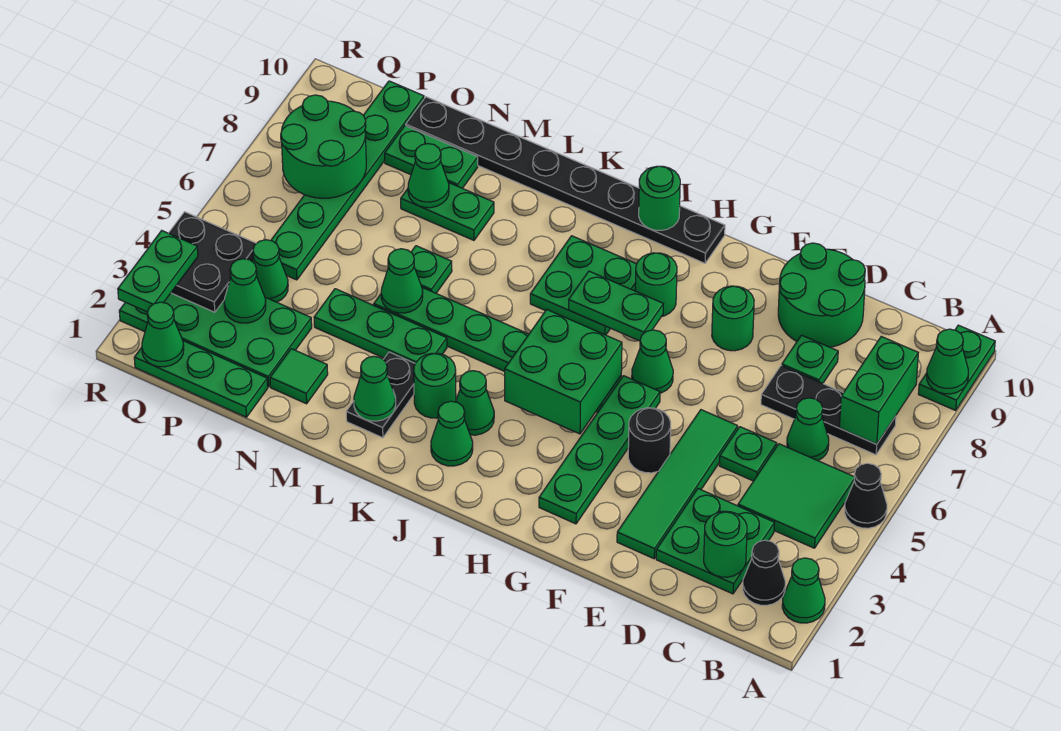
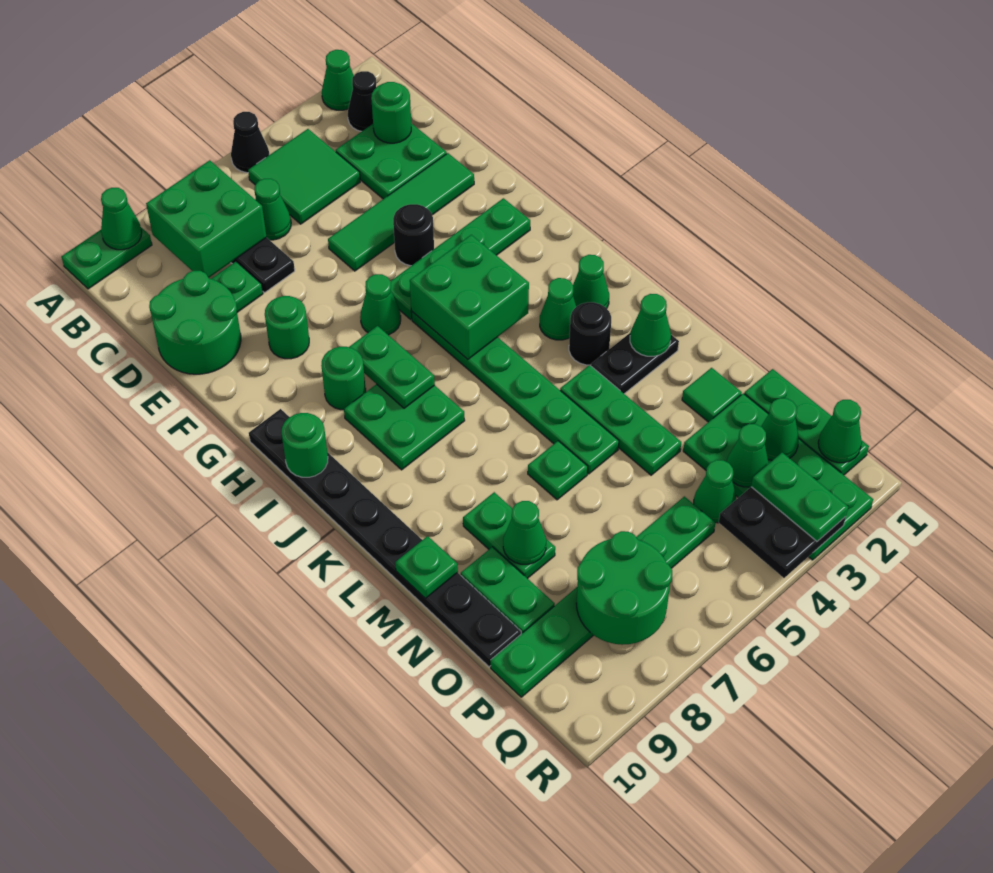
green brick B7:B8 level 2 -> green brick B7:C8 level 2
green plate D5 level 1 -> green plate M10 level 2
green round brick K3 level 1 -> black round brick K3 level 1
green cone M5 level 2 -> green cone P2 level 2
green plate R2:R3 level 3 -> green plate Q3:R3 level 3

